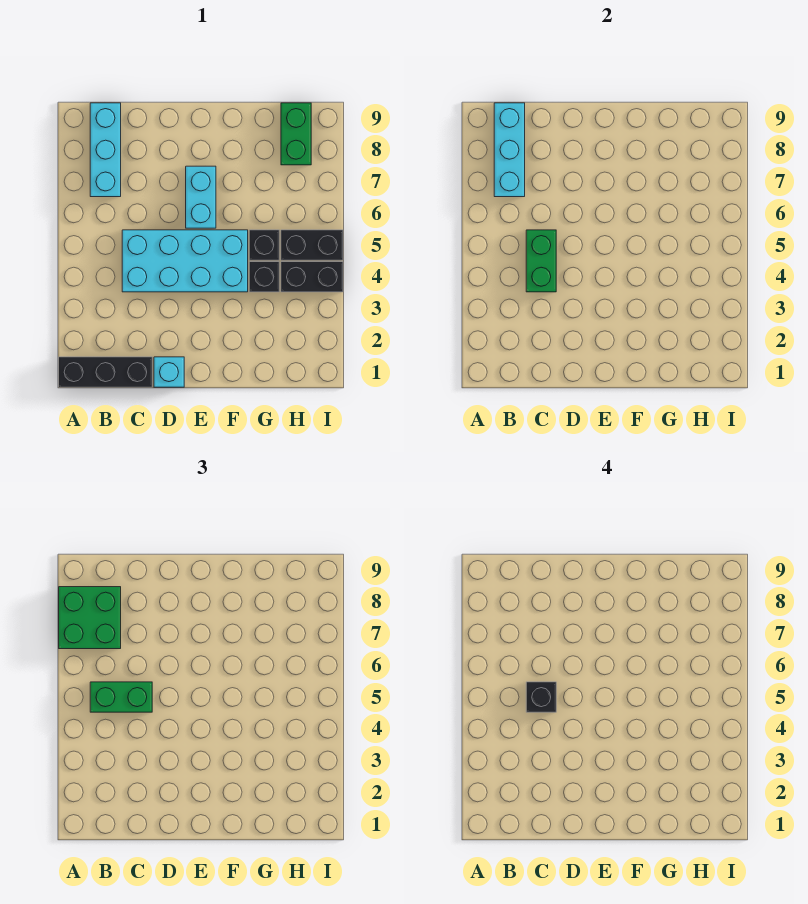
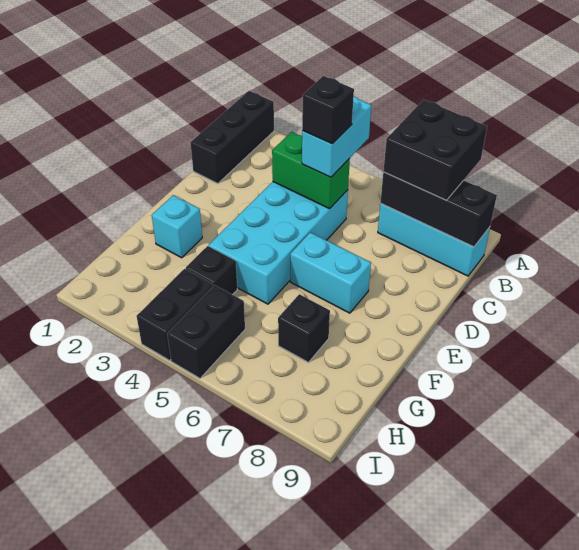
green brick A7:B8 level 3 -> black brick A7:B8 level 3
green brick B5:C5 level 3 -> cyan brick B5:C5 level 3
cyan brick B7:B9 level 2 -> black brick B7:B9 level 2
cyan brick D1 level 1 -> cyan brick F2 level 1
black brick G5 level 1 -> black brick G7 level 1
green brick H8:H9 level 1 -> none

